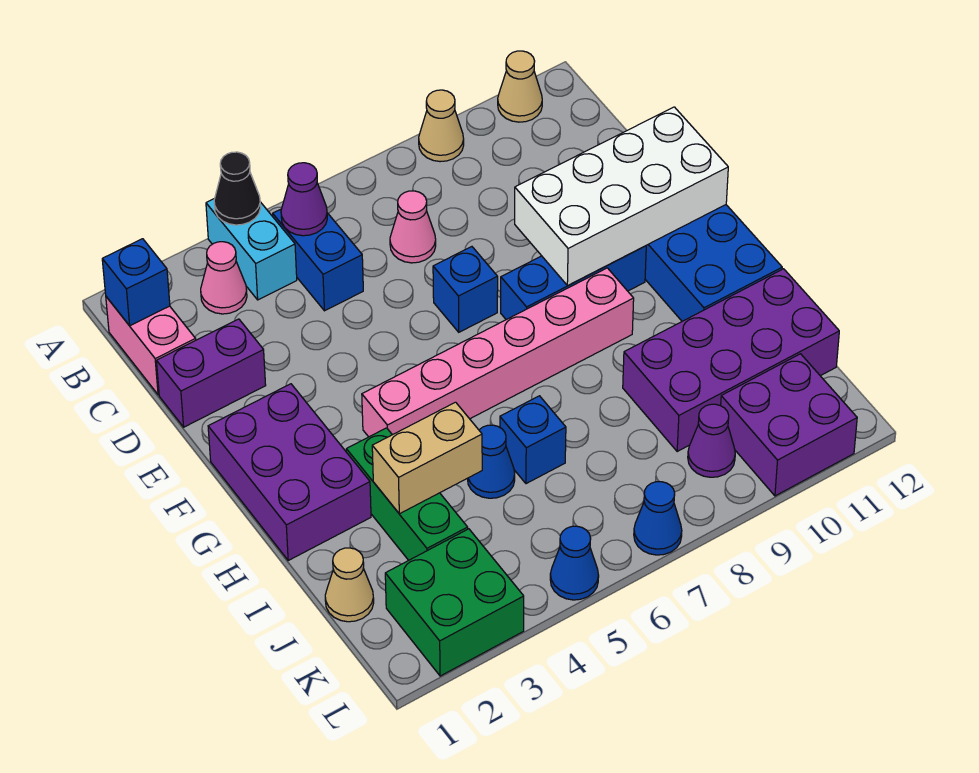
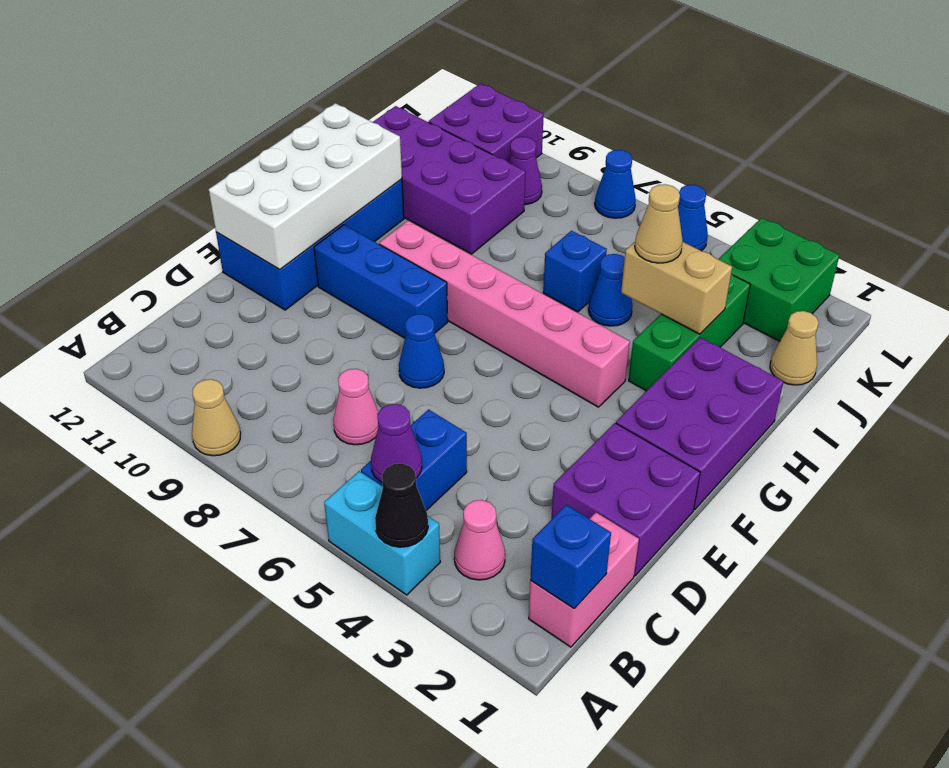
cyan brick A4:B4 level 1 -> cyan brick A4:A5 level 1
tan cone A11 level 1 -> tan cone I4 level 3
purple brick D1:D2 level 1 -> purple brick D1:E2 level 1
blue brick E7 level 1 -> blue cone E7 level 1
white brick E9:F12 level 2 -> white brick E11:H12 level 2

